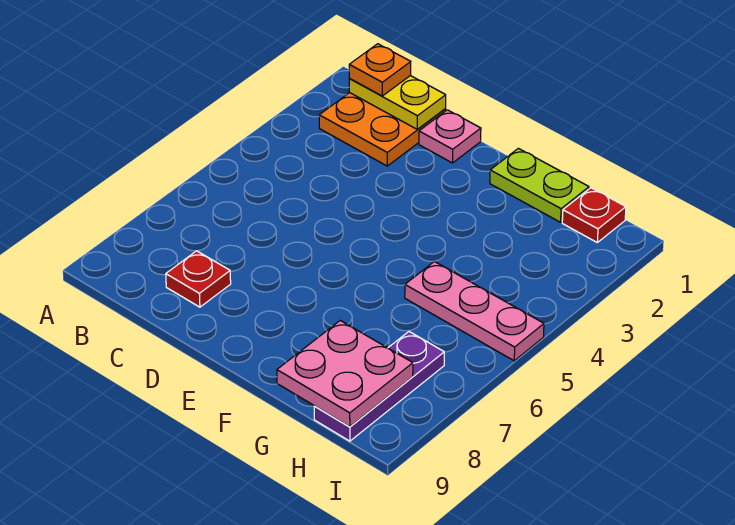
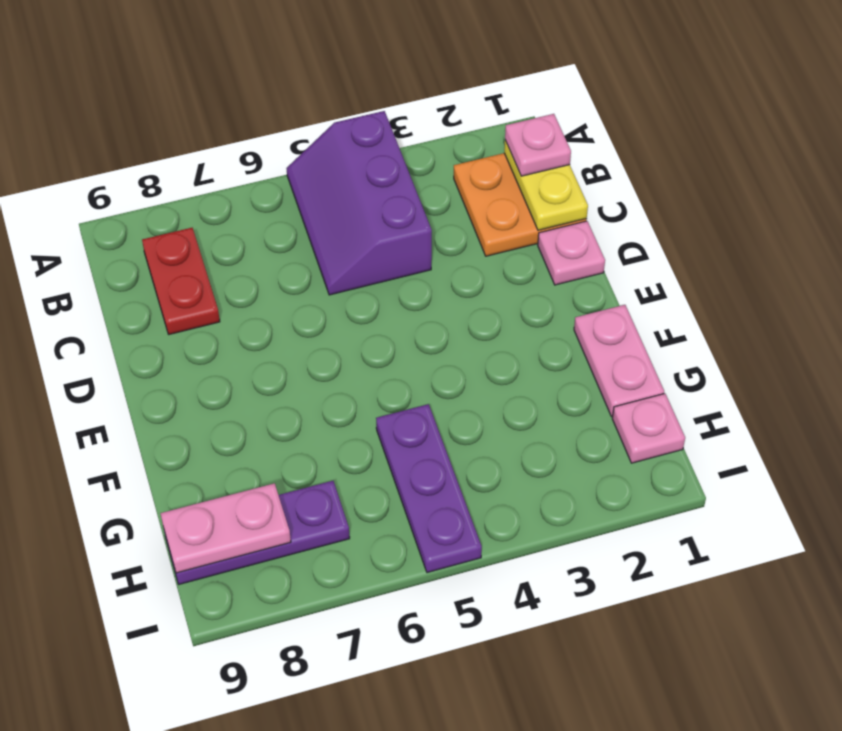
none -> purple slope A4:C5 level 1 top 4
orange plate B1 level 3 -> pink plate B1 level 3
red plate C8 level 1 -> red plate B8:C8 level 1
lime plate F1:G1 level 1 -> pink plate F1:G1 level 1
pink plate G5:I5 level 1 -> purple plate G5:I5 level 1
pink plate G8:H9 level 2 -> pink plate H8:H9 level 2
red plate H1 level 1 -> pink plate H1 level 1

